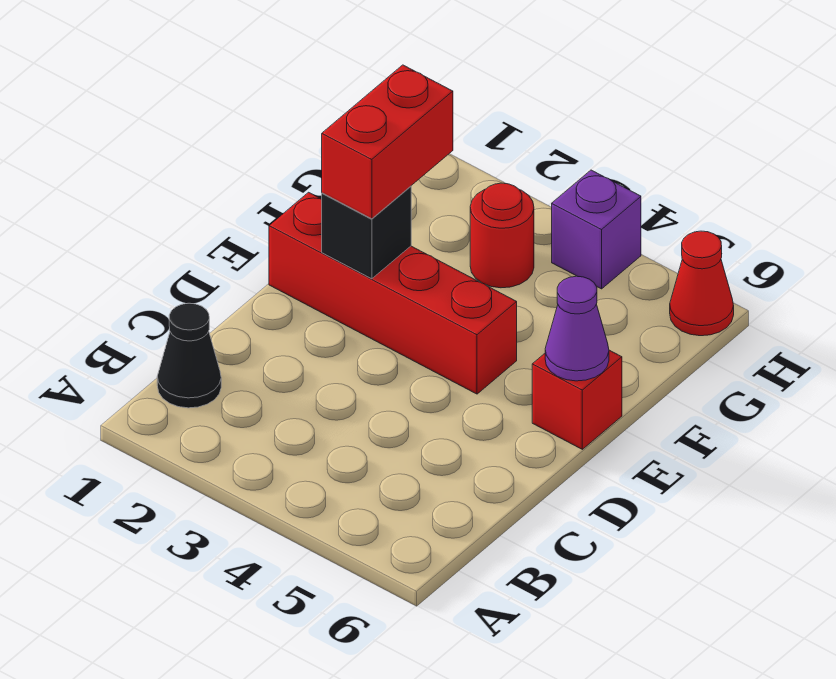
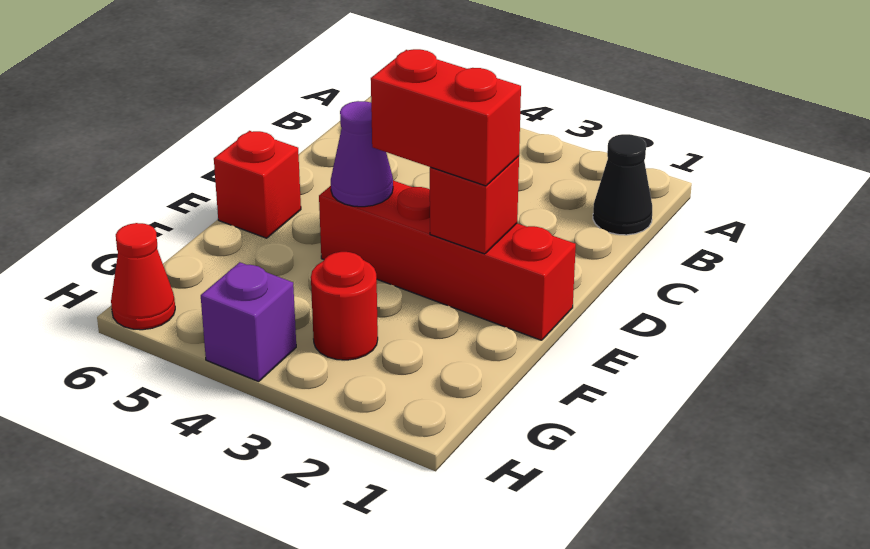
black brick E2 level 2 -> red brick E2 level 2
red brick E2:F2 level 3 -> red brick E2:E3 level 3
purple cone E6 level 2 -> purple cone E4 level 2

